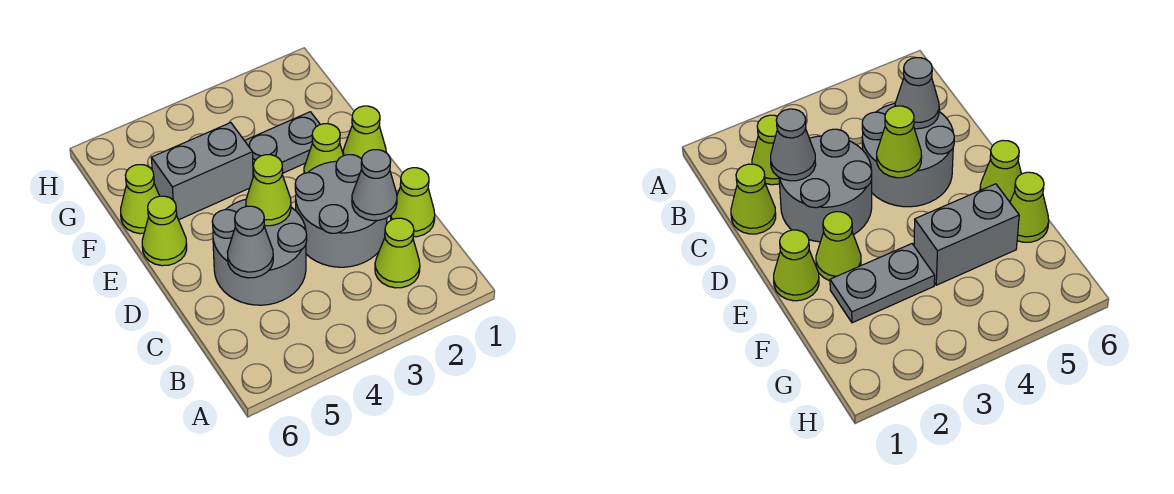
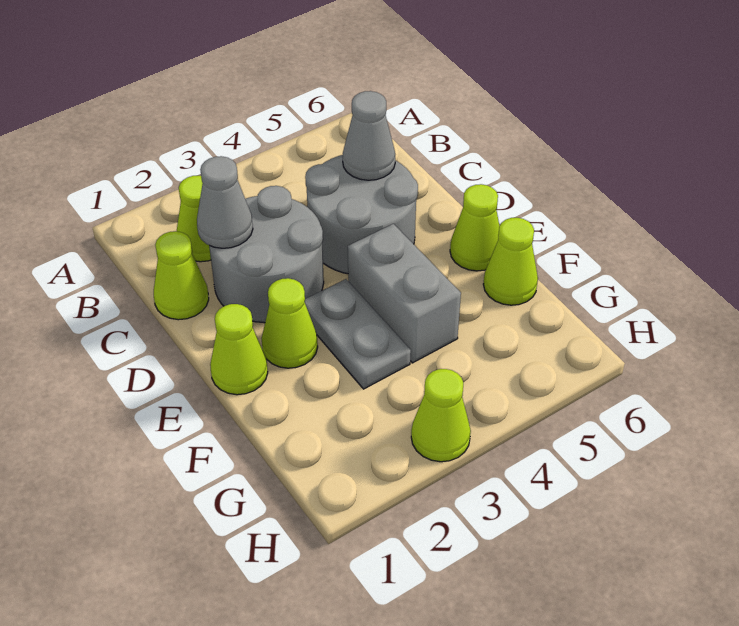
lime cone D4 level 2 -> lime cone H3 level 1
grey plate F2:F3 level 1 -> grey plate E3:F3 level 1
grey brick F4:F5 level 1 -> grey brick E4:F4 level 1

